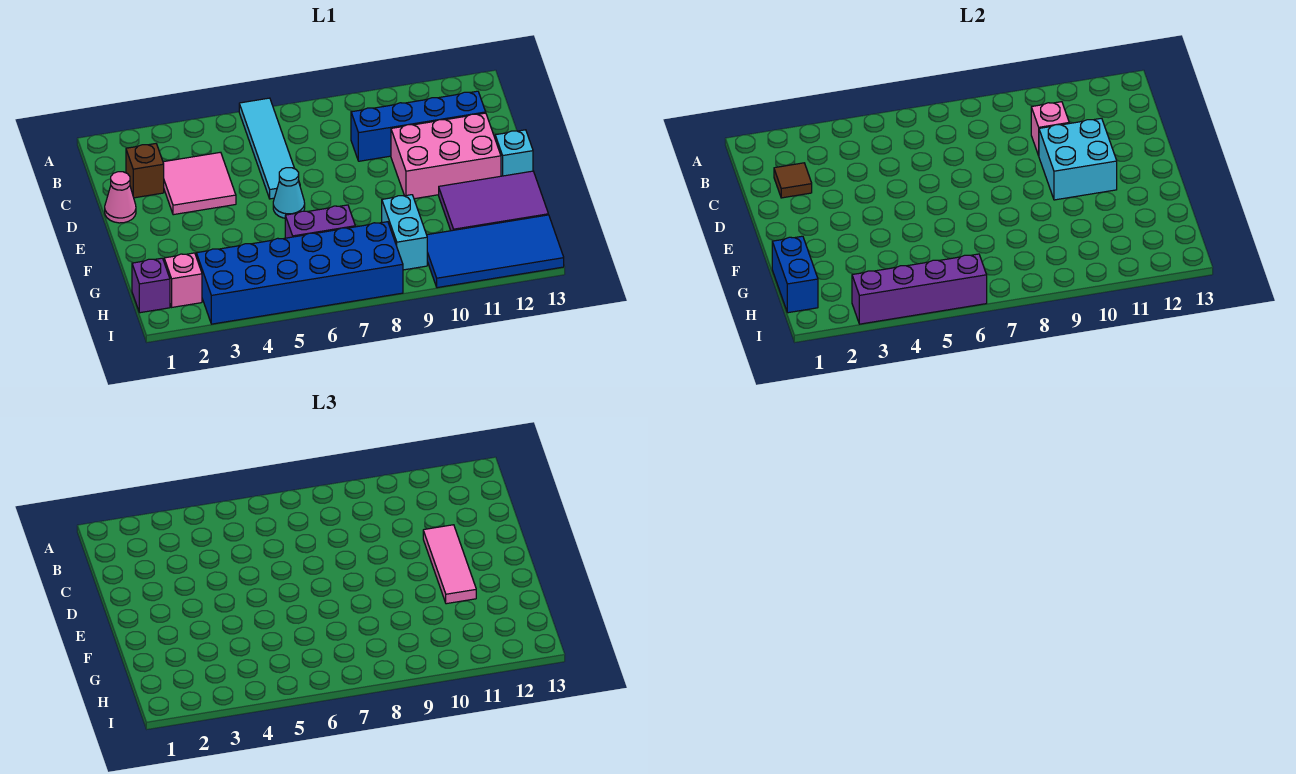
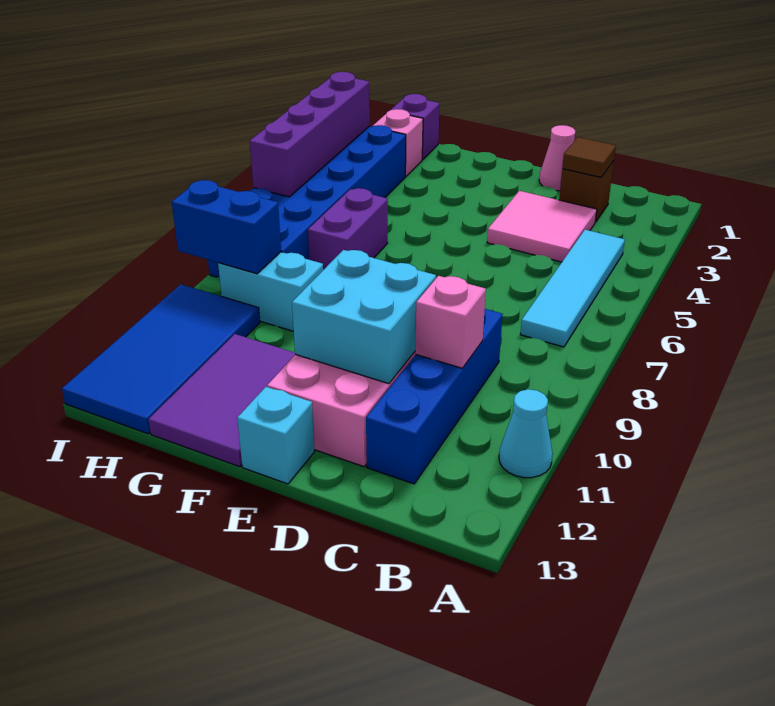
cyan tile A6:D6 level 1 -> cyan tile B4:B7 level 1
pink tile D11:F11 level 3 -> none
cyan cone E6 level 1 -> cyan cone A11 level 1
blue brick G1:H1 level 2 -> blue brick H9:I9 level 2

